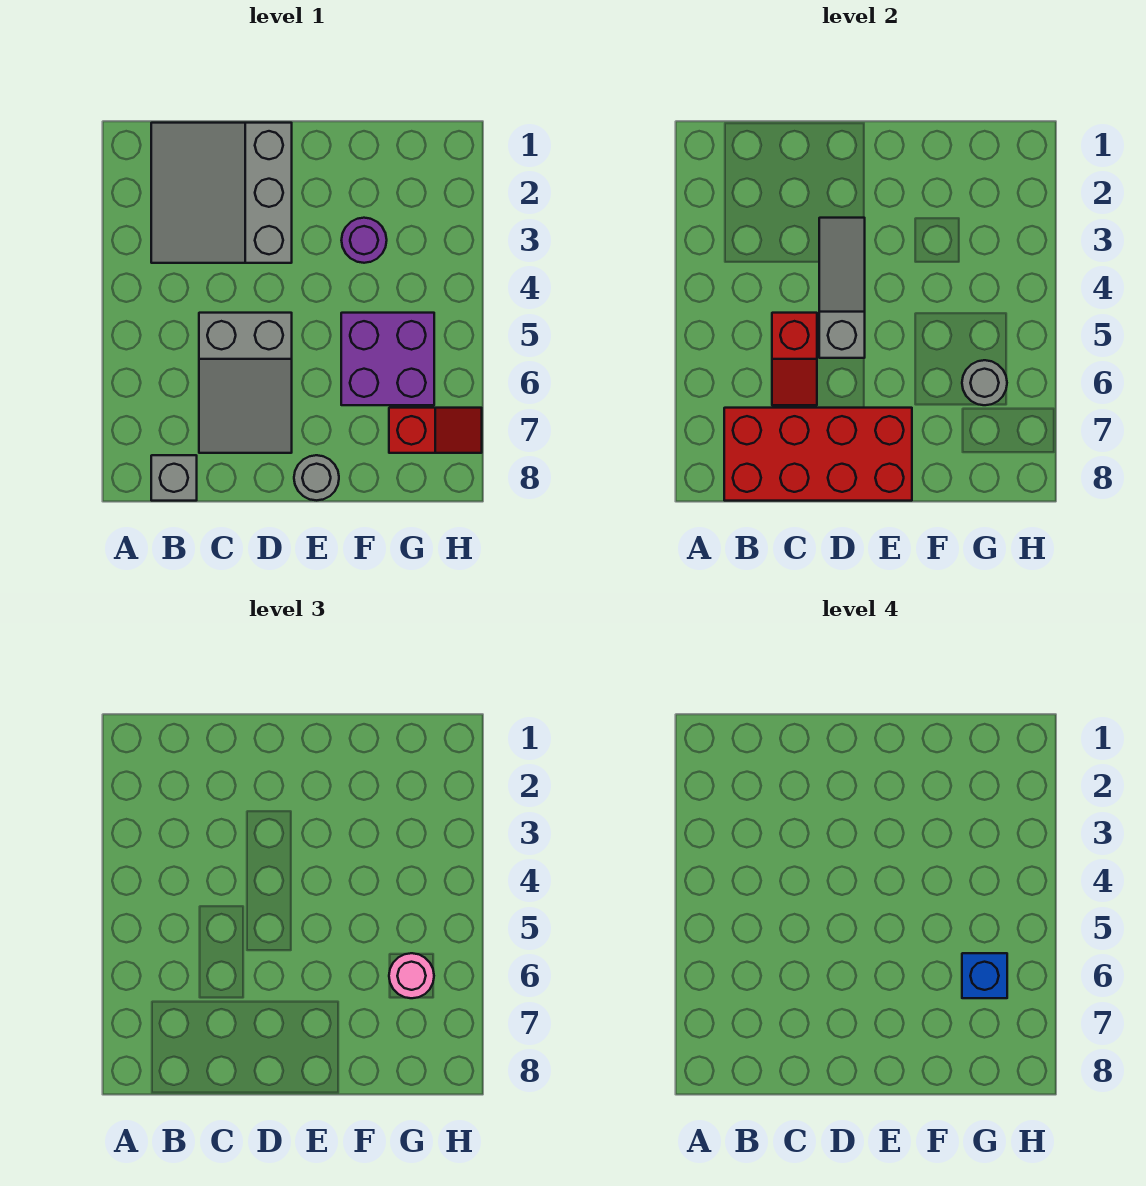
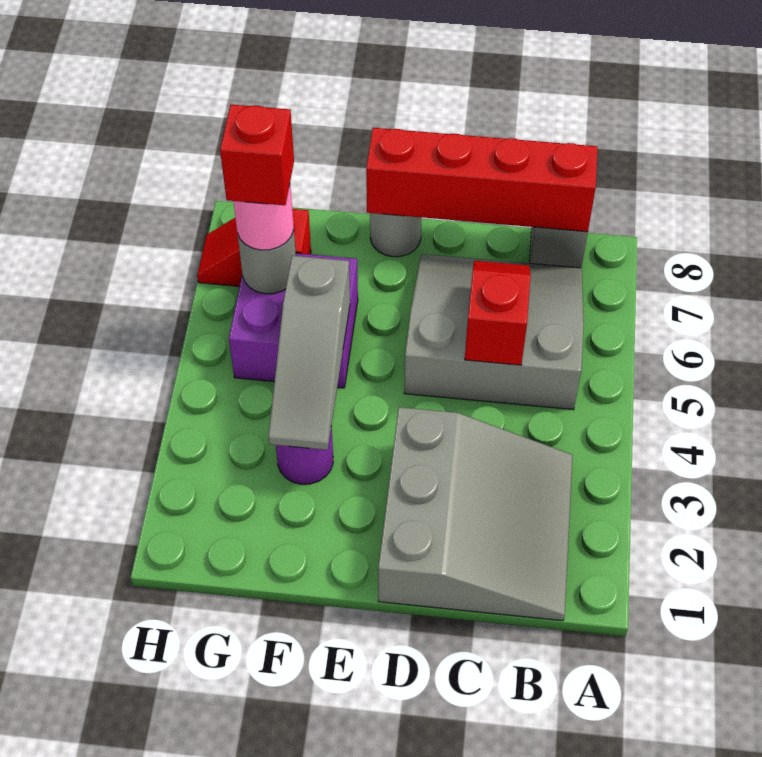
red brick B7:E8 level 2 -> red brick B8:E8 level 2
grey slope C5:D7 level 1 top 5 -> grey slope B5:D7 level 1 top 5
grey slope D3:D5 level 2 top 5 -> grey slope F3:F5 level 2 top 5
blue brick G6 level 4 -> red brick G6 level 4

